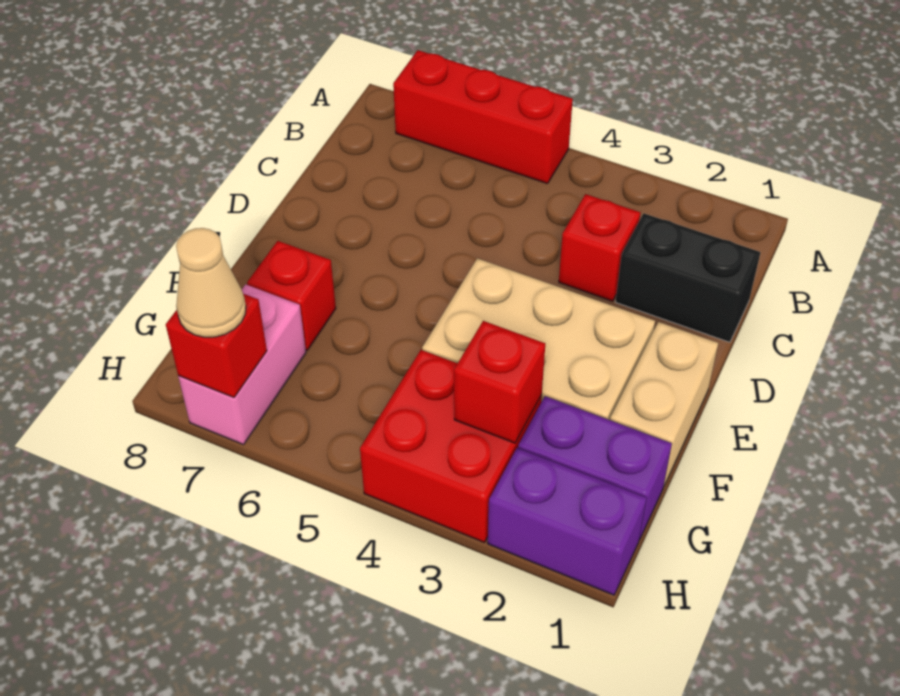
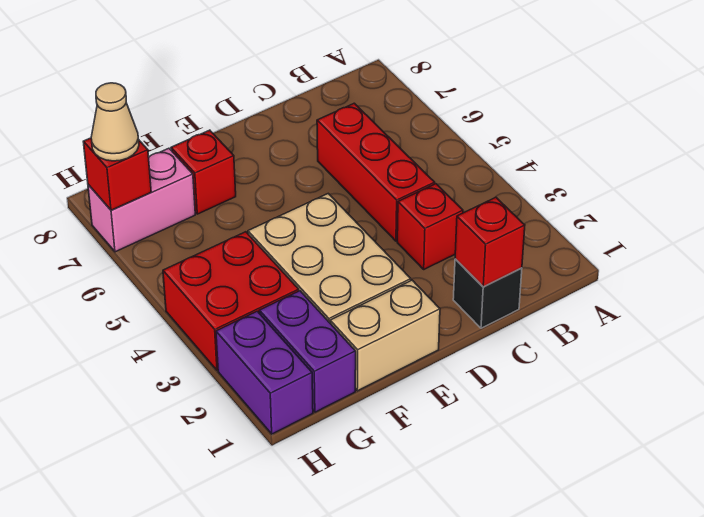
red brick A5:A7 level 1 -> red brick C4:C6 level 1
black brick C1:C2 level 1 -> black brick C1 level 1
red brick G3 level 2 -> red brick C1 level 2

